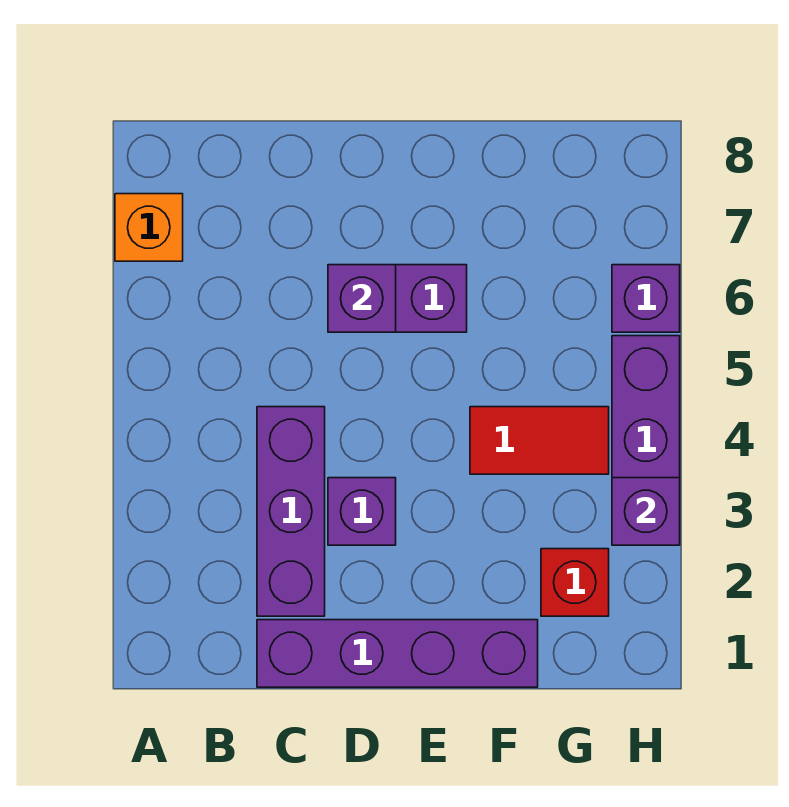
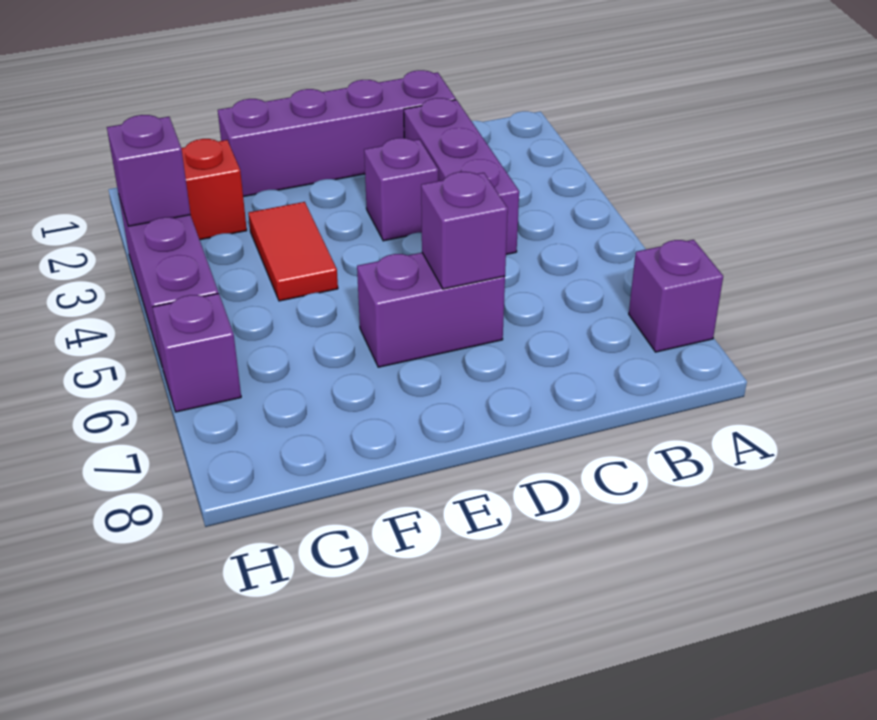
orange brick A7 level 1 -> purple brick A7 level 1
red tile F4:G4 level 1 -> red tile F3:F4 level 1

